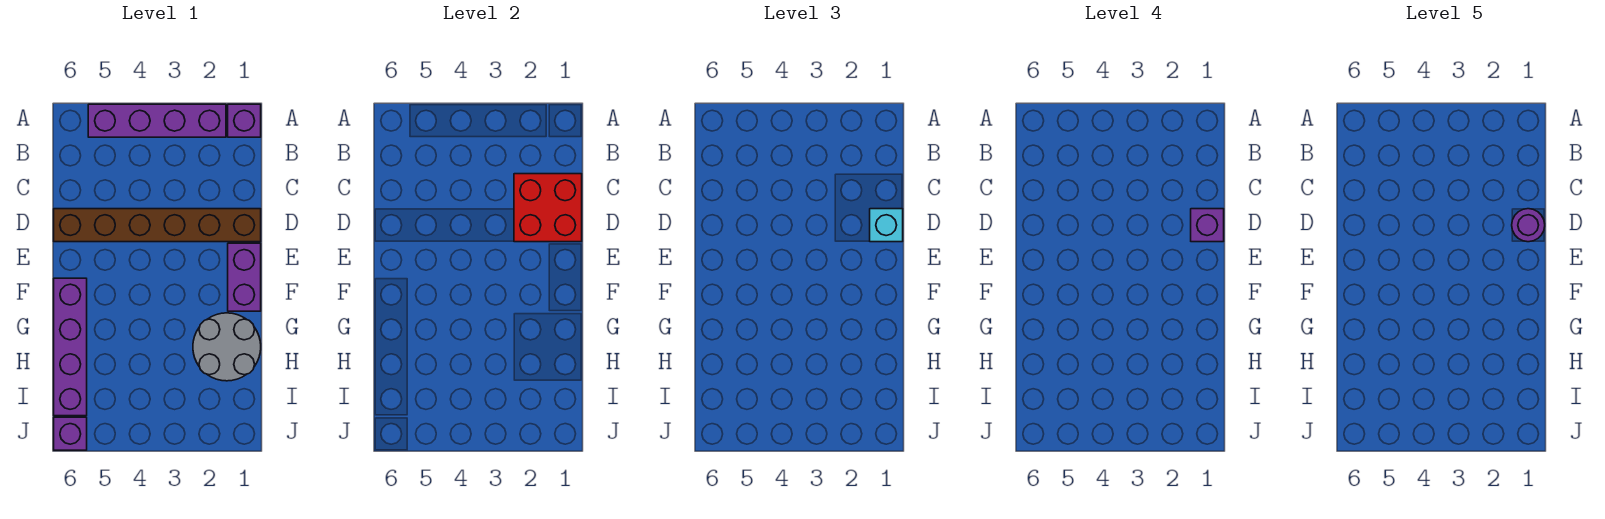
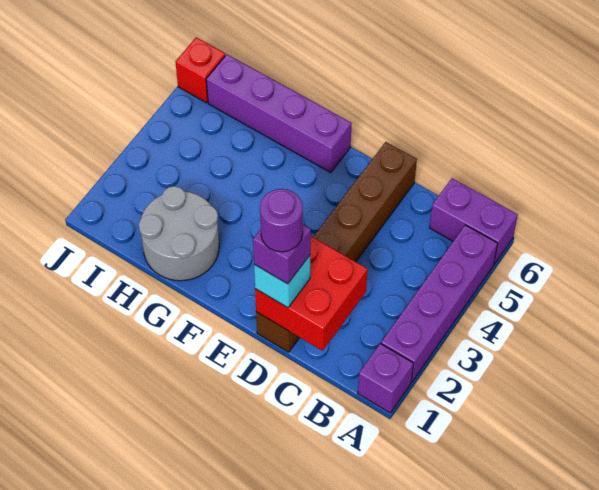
purple brick E1:F1 level 1 -> purple brick A6:B6 level 1
purple brick J6 level 1 -> red brick J6 level 1

